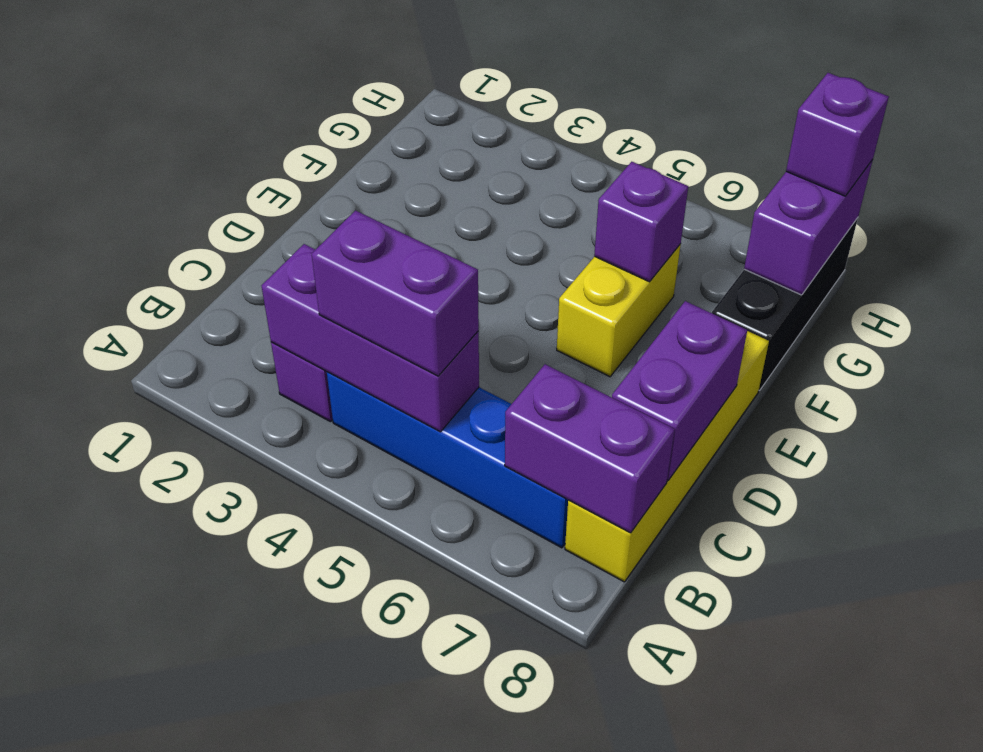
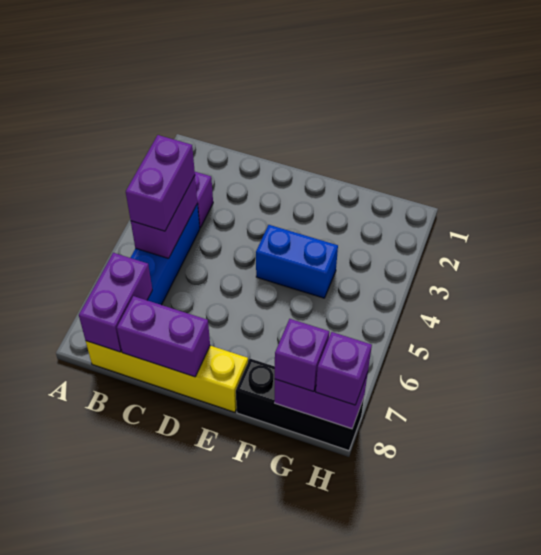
purple brick B3:B5 level 2 -> purple brick B4:B5 level 2
none -> blue brick E4:F4 level 1
yellow brick E6:F6 level 1 -> none
purple brick F6 level 2 -> purple brick G8 level 3

